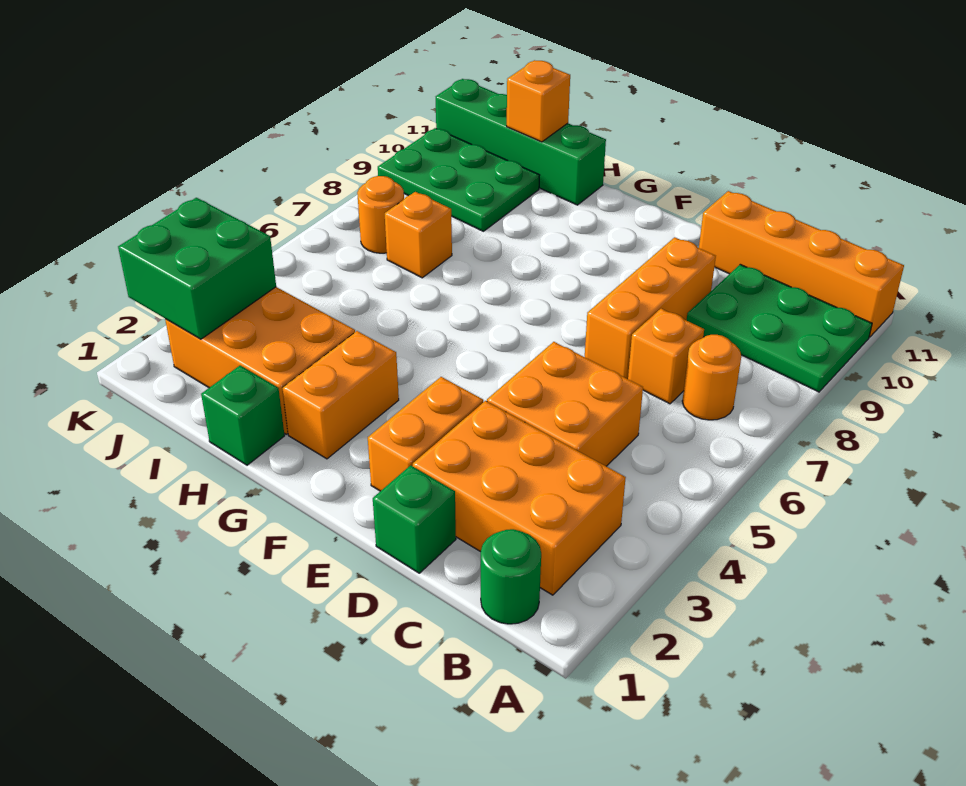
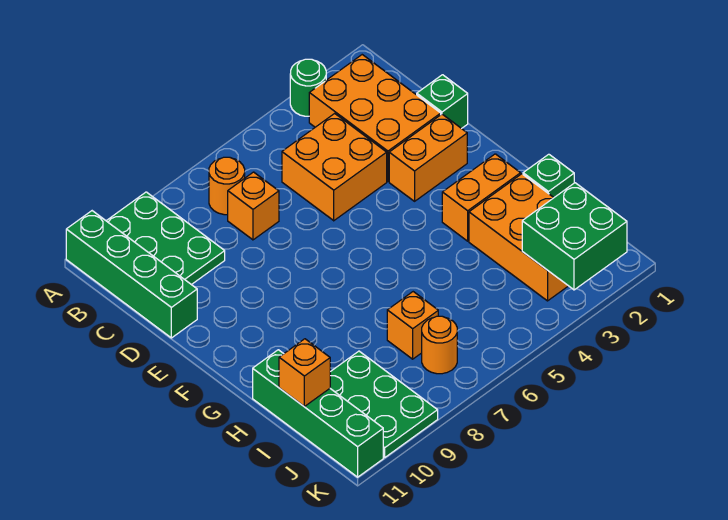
orange brick A11:D11 level 1 -> green brick A11:D11 level 1
green round brick B1 level 1 -> green round brick A3 level 1
orange brick D7:D9 level 1 -> none

